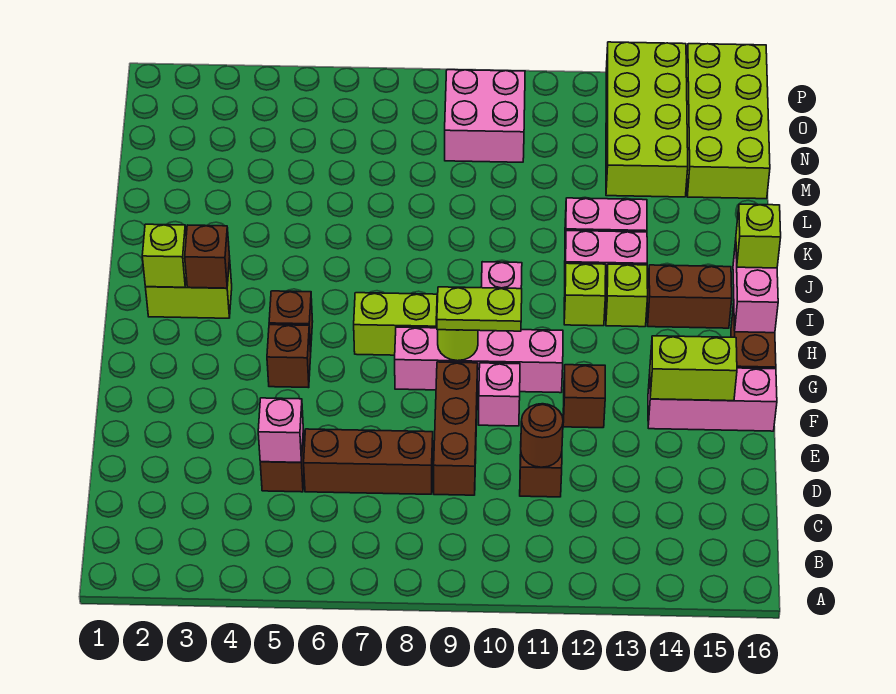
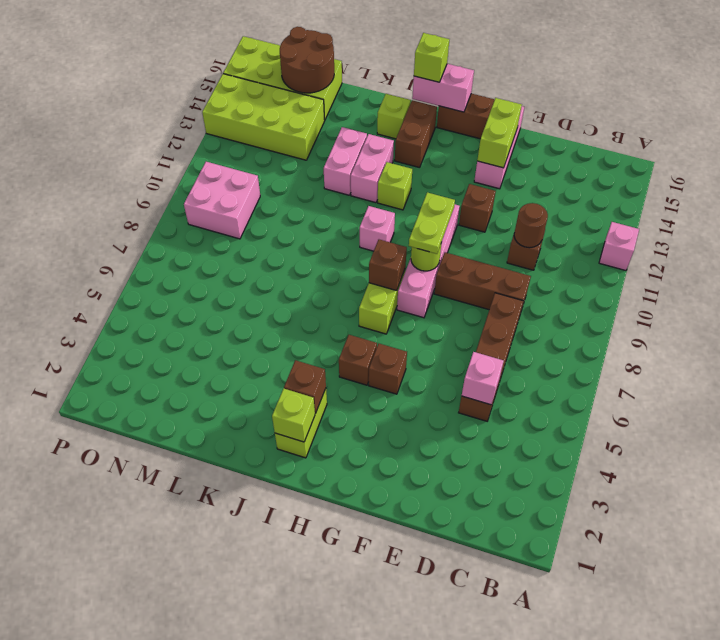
pink brick F10 level 1 -> pink brick A12 level 1
none -> brown brick H8 level 2
lime brick I13 level 1 -> lime brick J15 level 1
none -> brown round brick M15:N16 level 2

